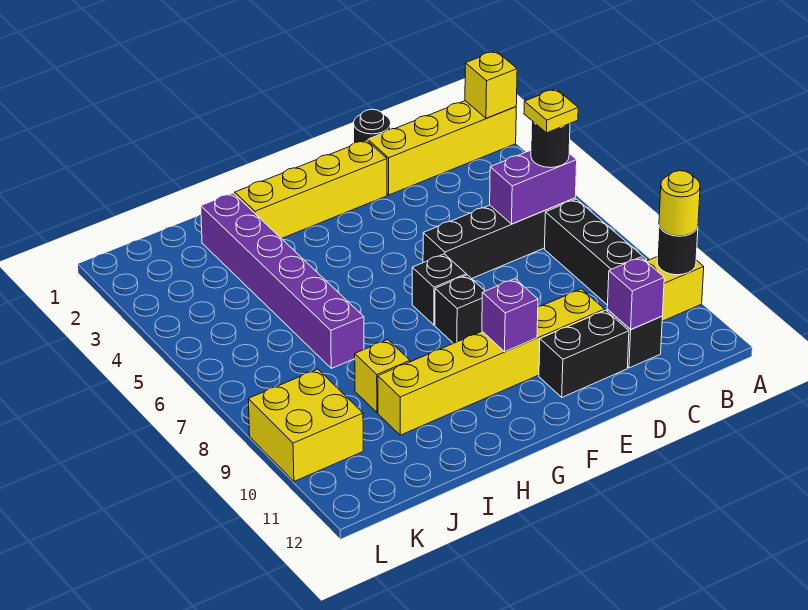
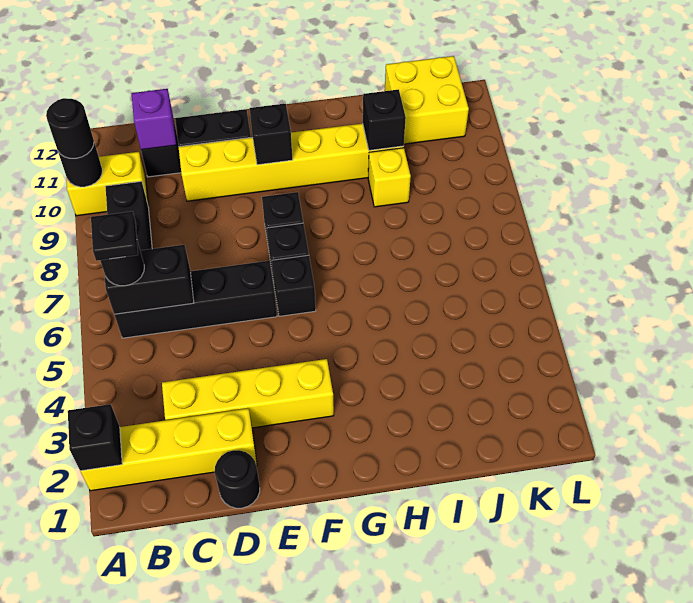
yellow brick A2 level 2 -> black brick A2 level 2
yellow round brick A10 level 3 -> black round brick A10 level 3
purple brick B6:C6 level 2 -> black brick B6:C6 level 2
yellow plate B6 level 4 -> black plate B6 level 4
yellow brick E2:H2 level 1 -> yellow brick C3:F3 level 1
none -> black brick F6 level 1
purple brick F10 level 2 -> black brick F10 level 2
purple brick I2:I7 level 1 -> none
none -> black brick I10 level 2
yellow brick K9:L10 level 1 -> yellow brick J11:K12 level 1

